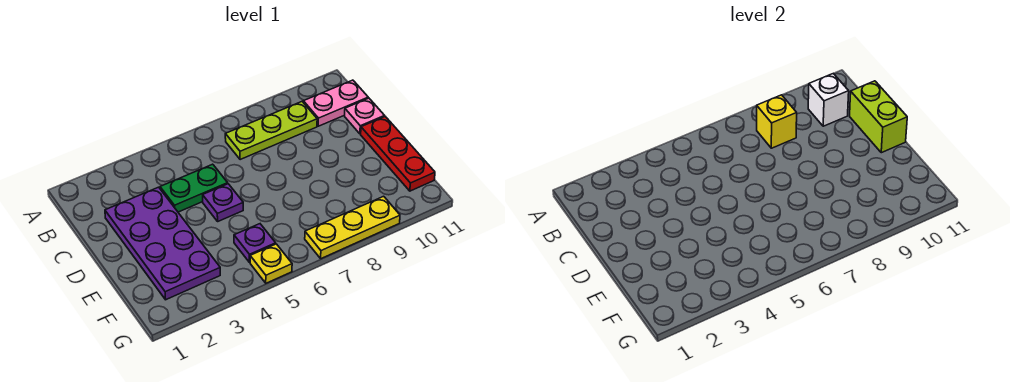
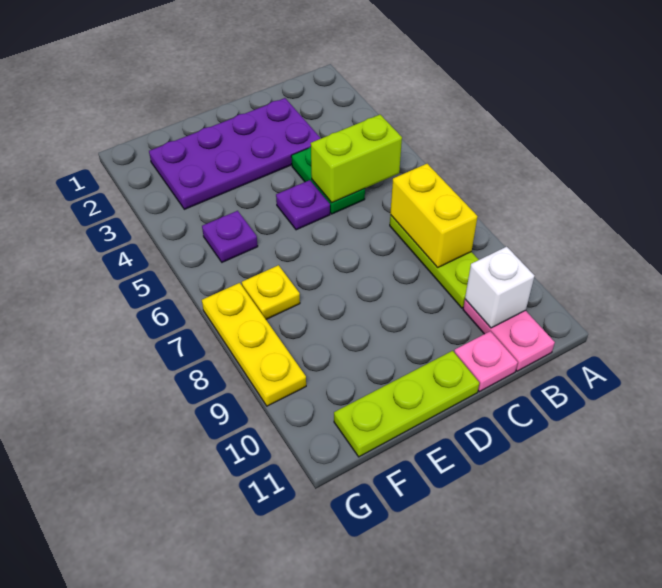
yellow brick B8 level 2 -> yellow brick B7:B8 level 2
lime brick C11:D11 level 2 -> lime brick B5:C5 level 2
red plate D11:F11 level 1 -> lime plate D11:F11 level 1
yellow plate G5 level 1 -> yellow plate F7 level 1

